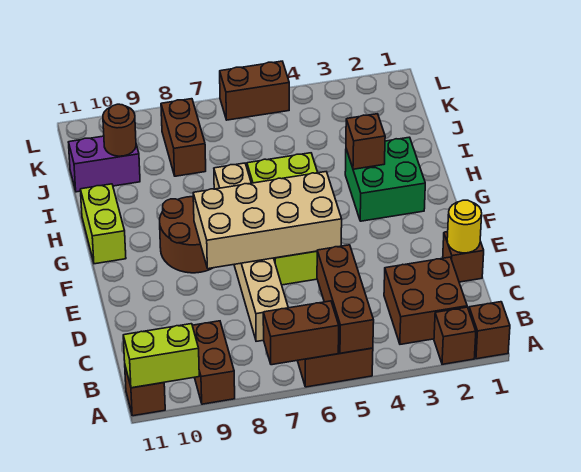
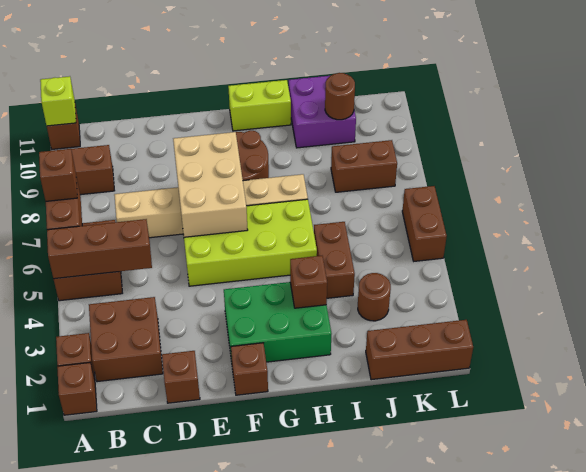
none -> brown brick A7 level 3
lime brick A10:A11 level 2 -> lime brick A11 level 2
yellow round brick D1 level 2 -> none
tan brick E5:F8 level 2 -> tan brick E6:F8 level 2
none -> brown brick F1 level 1
green brick G2:H3 level 1 -> green brick F2:H3 level 1
none -> brown brick I4:I5 level 1
none -> brown brick J1:L1 level 1
none -> brown round brick J3 level 1
purple brick J10:J11 level 1 -> purple brick I10:J11 level 1

